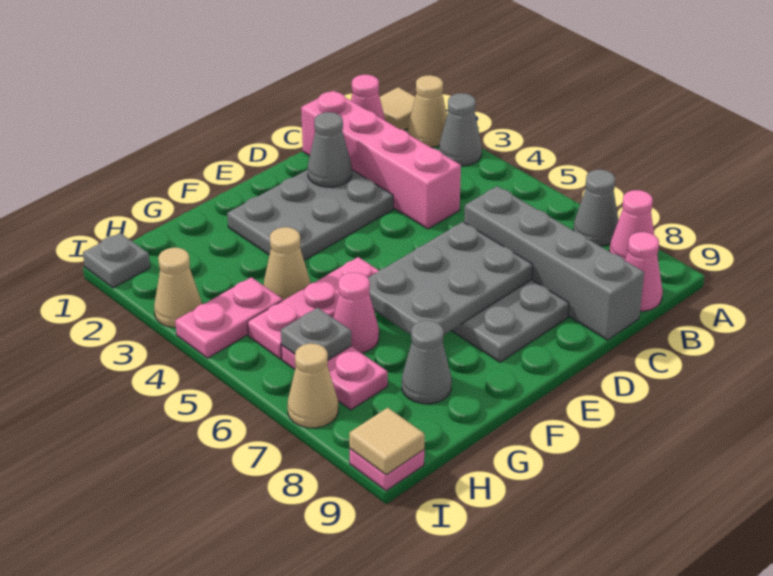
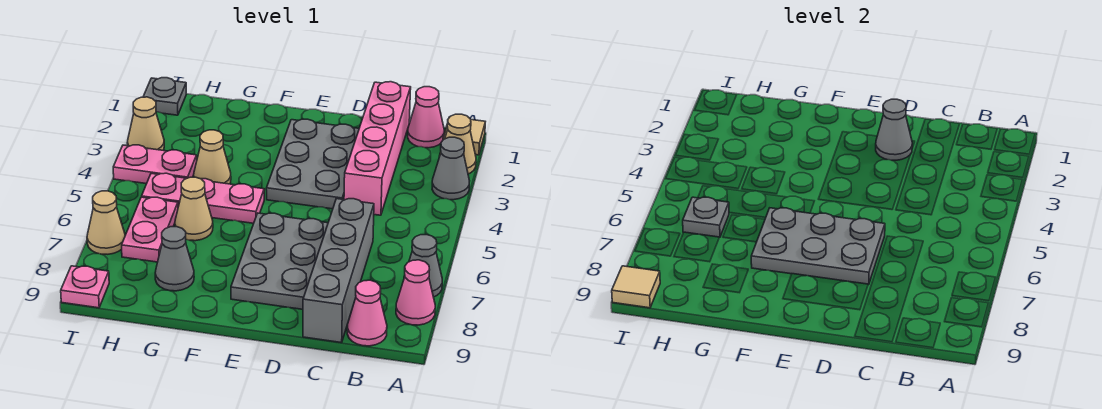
grey plate D2:F3 level 1 -> grey plate D2:E4 level 1
pink cone G6 level 1 -> tan cone G6 level 1

